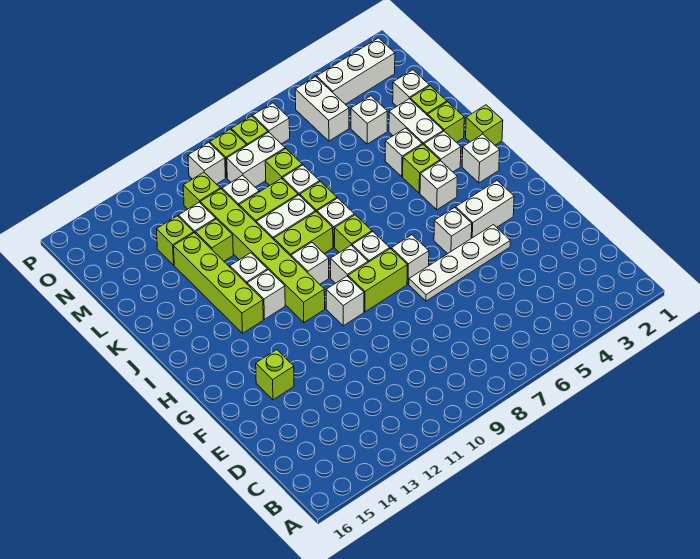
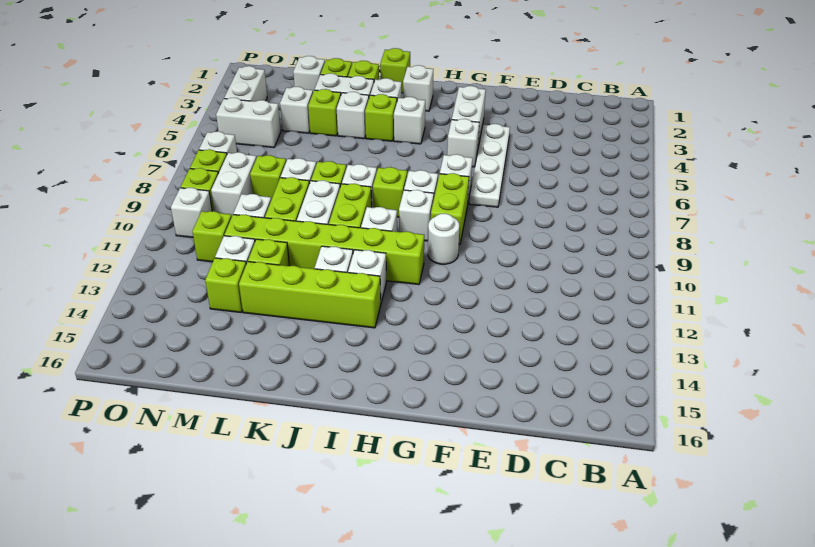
lime brick F14 level 1 -> lime brick L4 level 1
white brick G10 level 1 -> white round brick G10 level 1
white brick O2:O4 level 1 -> white brick O3:O4 level 1

